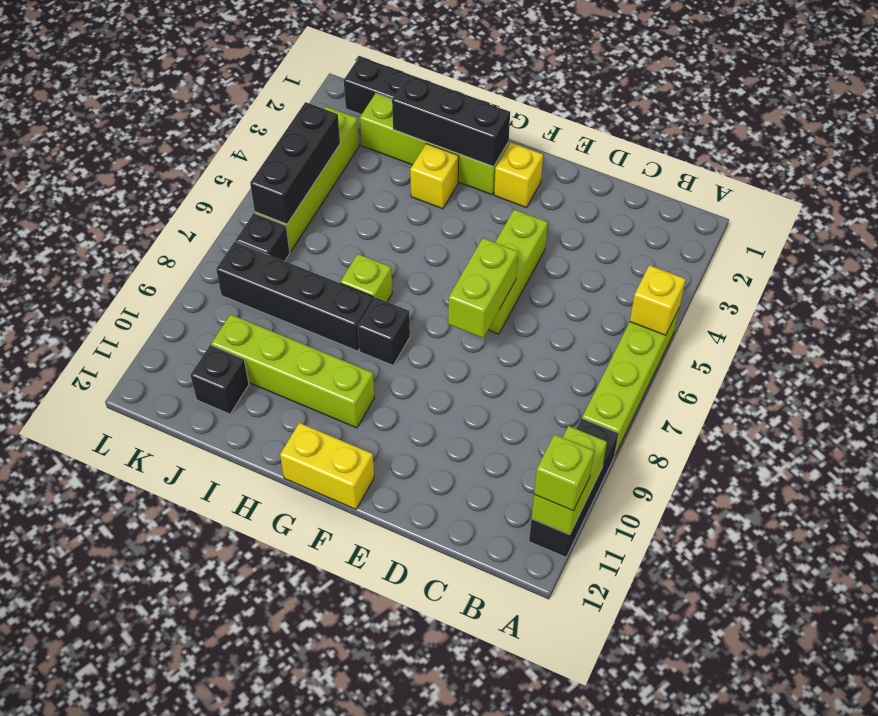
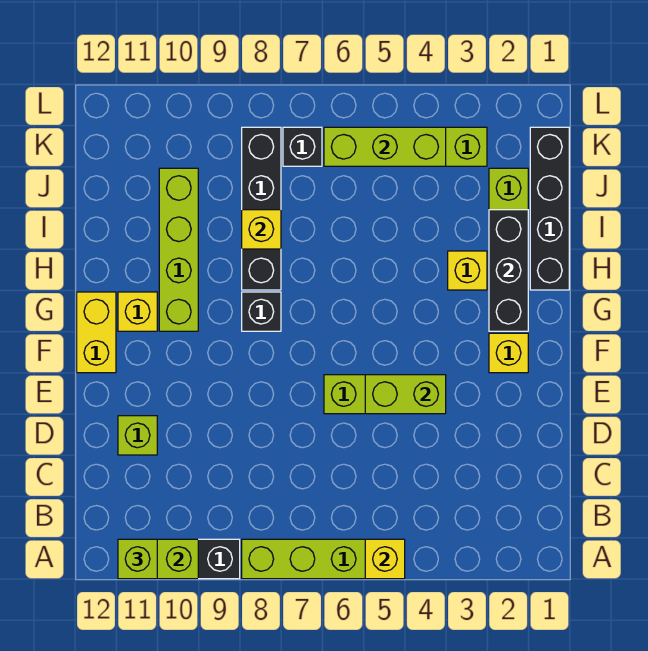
lime brick E6:E7 level 2 -> lime brick E4:E5 level 2
none -> yellow brick G11 level 1
lime brick H7 level 1 -> lime brick D11 level 1
none -> yellow brick I8 level 2
black brick J11 level 1 -> none
black brick K4:K6 level 2 -> lime brick K4:K6 level 2

